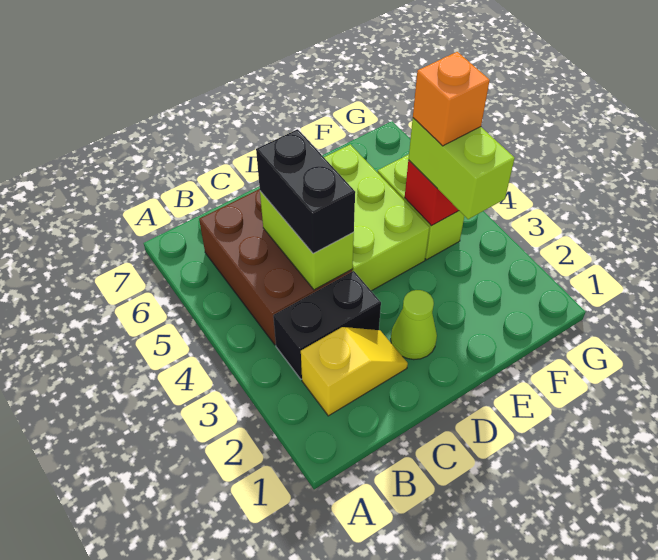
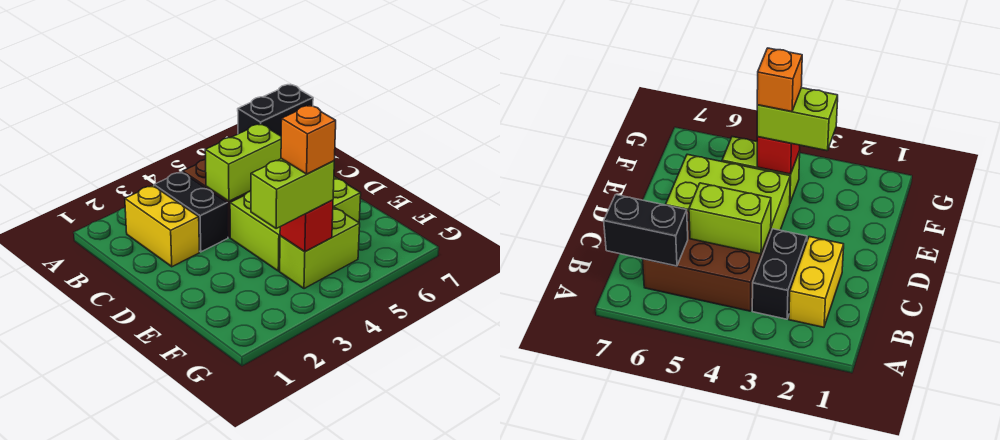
yellow slope B2:C2 level 1 top B -> yellow brick B2:C2 level 1
black brick C4:C5 level 3 -> black brick B6:B7 level 2
lime cone D2 level 1 -> none

